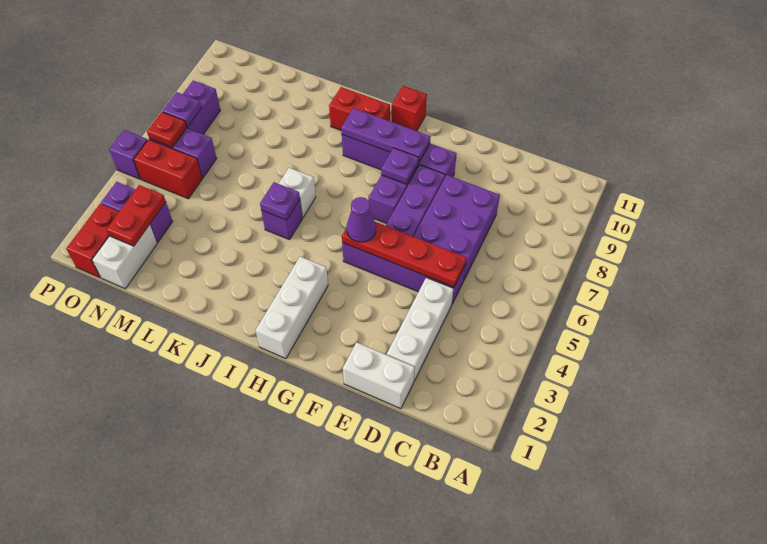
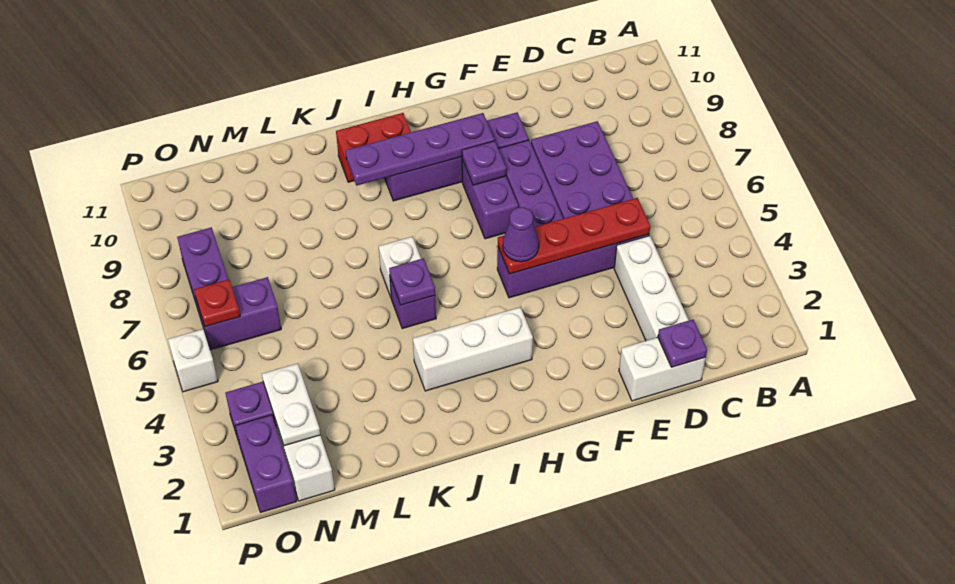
purple plate G9:I9 level 2 -> purple plate G9:J9 level 2
white brick H1:H3 level 1 -> white brick H3:J3 level 1
red brick H11 level 1 -> none
red plate N2:N3 level 2 -> white plate N2:N3 level 2
red brick N5:O5 level 1 -> none
red brick O1:O2 level 1 -> purple brick O1:O2 level 1
purple plate O7 level 2 -> purple plate D1 level 2
purple brick P5 level 1 -> white brick P5 level 1

